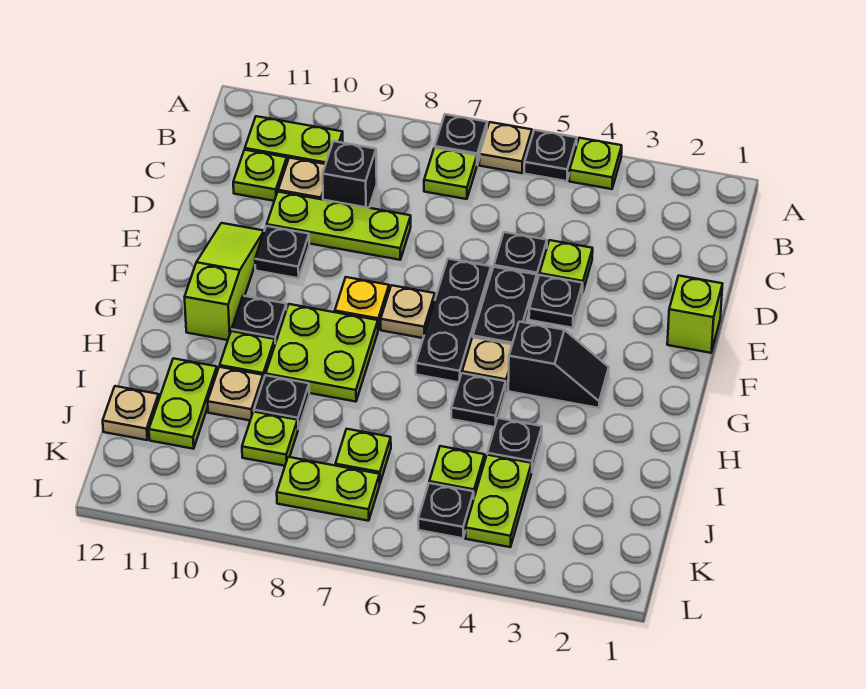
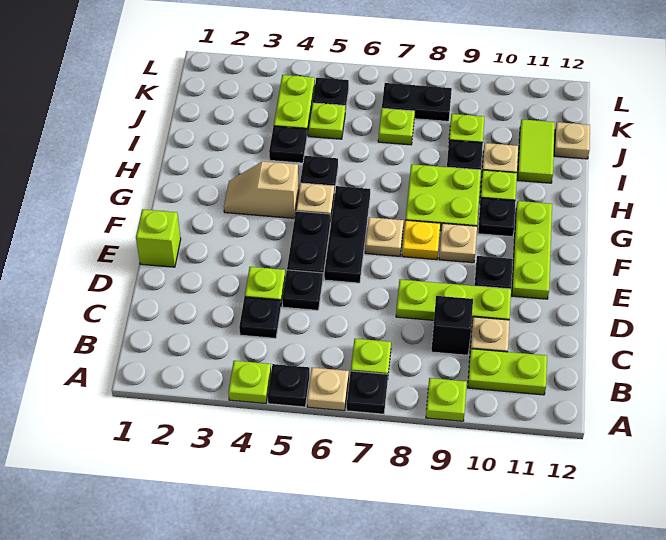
lime plate C11 level 1 -> lime plate A9 level 1
black plate E4 level 1 -> black plate C4 level 1
lime slope E11:G11 level 1 top G -> lime plate E11:G11 level 1
none -> tan plate F9 level 1
black slope G3:G4 level 1 top 4 -> tan slope G3:G4 level 1 top 4
lime plate I11:J11 level 1 -> lime tile I11:J11 level 1
lime plate K7:K8 level 1 -> black plate K7:K8 level 1

